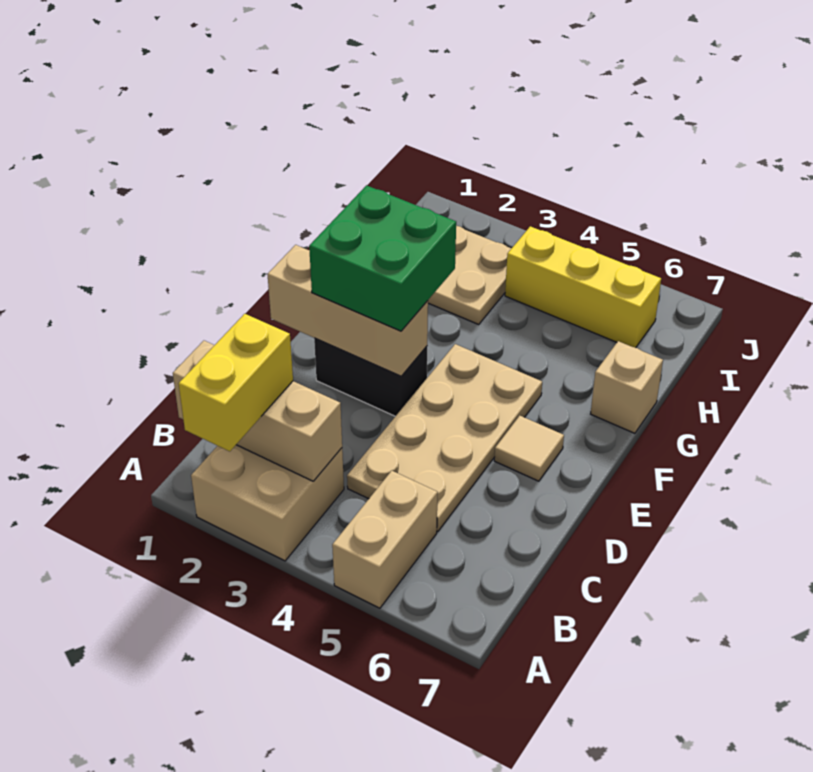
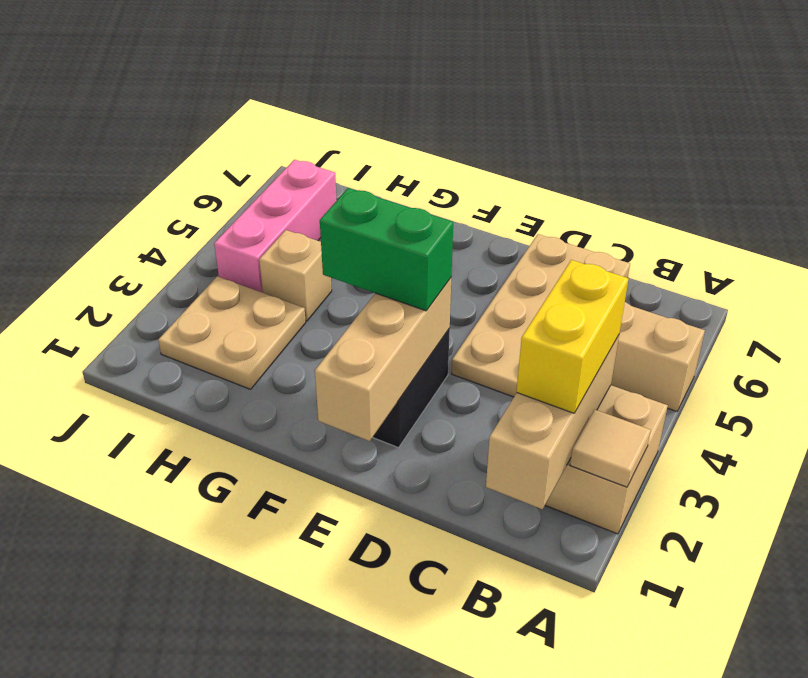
yellow brick A2:B2 level 3 -> yellow brick B2:B3 level 3
tan plate C4:F5 level 1 -> tan plate C4:D7 level 1
green brick E2:F3 level 3 -> green brick E3:F3 level 3
tan tile E6 level 1 -> tan tile A2 level 2
tan brick G7 level 1 -> tan brick H4 level 1
yellow brick I4:I6 level 1 -> pink brick I4:I6 level 1

